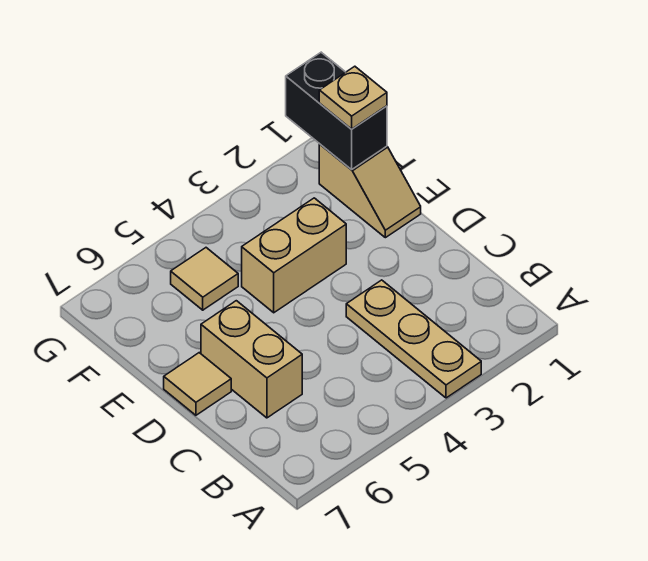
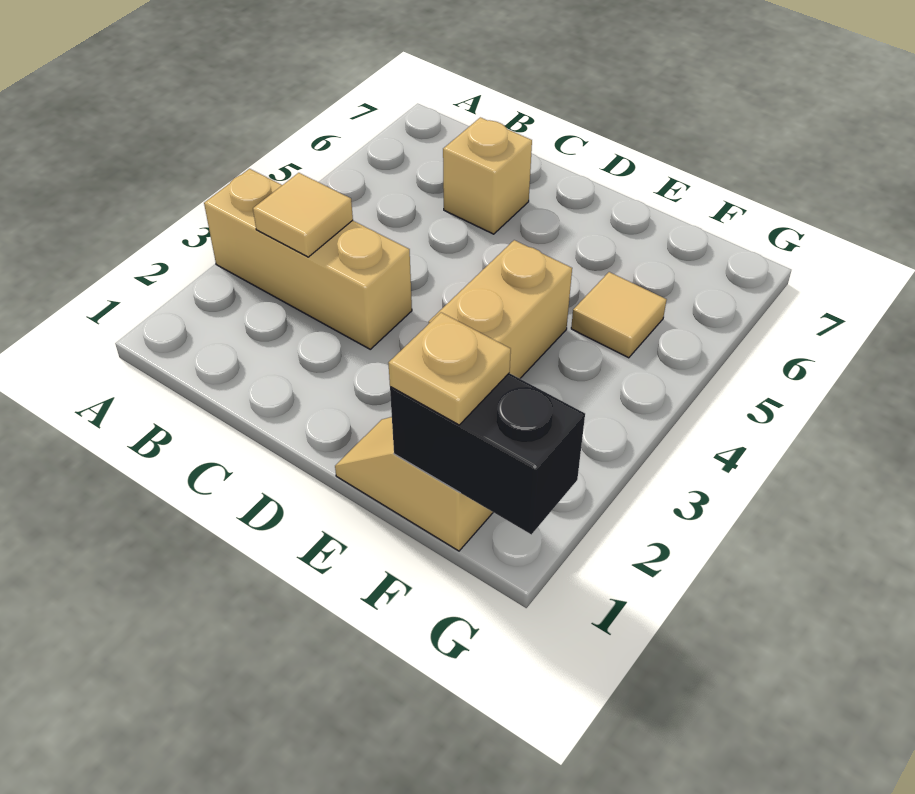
tan plate A3:C3 level 1 -> tan brick A3:C3 level 1
tan brick C6:D6 level 1 -> tan brick C6 level 1
tan tile D7 level 1 -> tan tile B3 level 2

